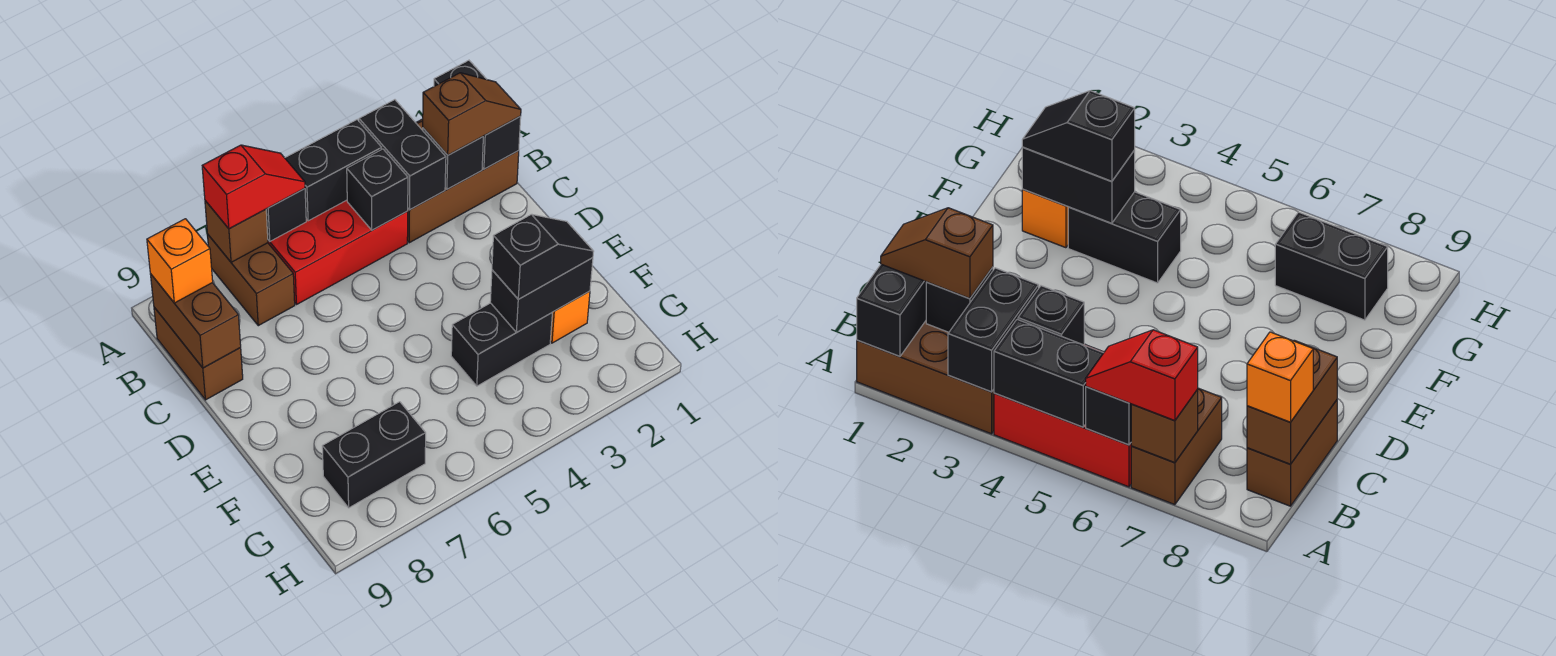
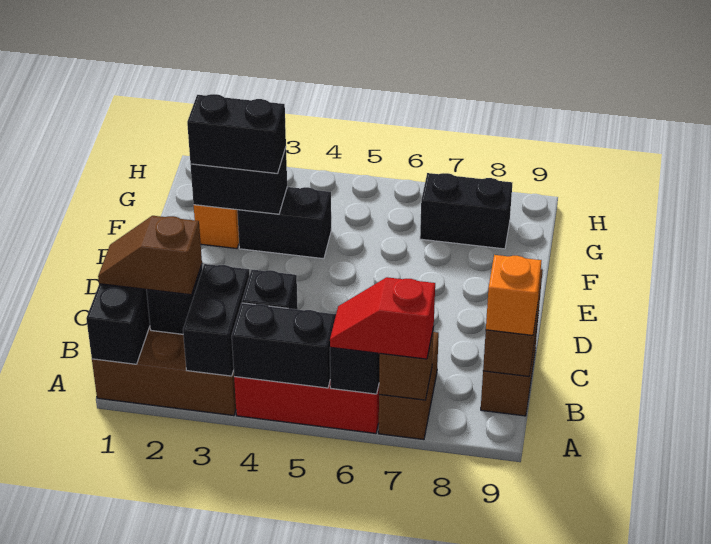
black slope F2:F3 level 3 top 3 -> black brick F2:F3 level 3

